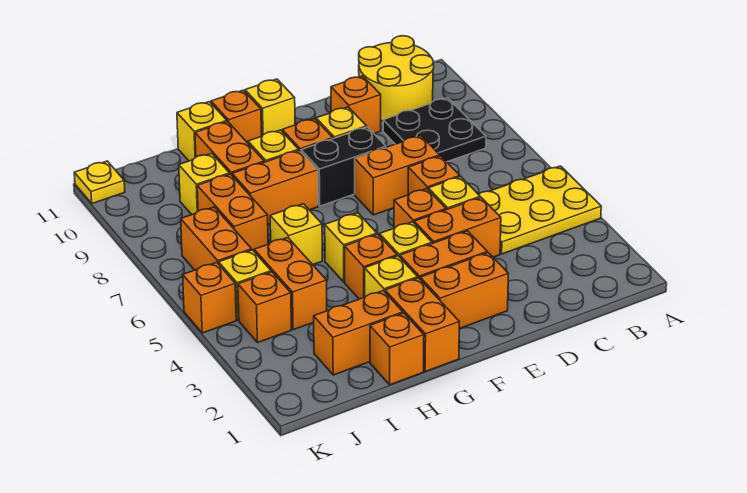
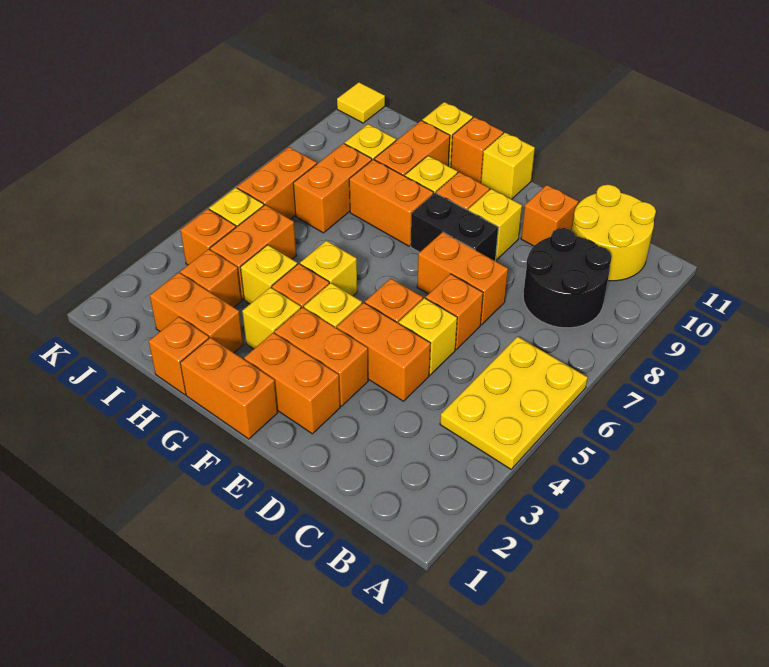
yellow plate A4:C5 level 1 -> yellow plate A4:B6 level 1
black plate B8:C9 level 1 -> black round brick B8:C9 level 1
orange brick G1:G2 level 1 -> orange brick F1:G1 level 1
yellow brick H6 level 1 -> yellow brick H4 level 1
orange brick K5 level 1 -> orange brick I3 level 1
yellow plate K11 level 1 -> yellow tile K11 level 1

